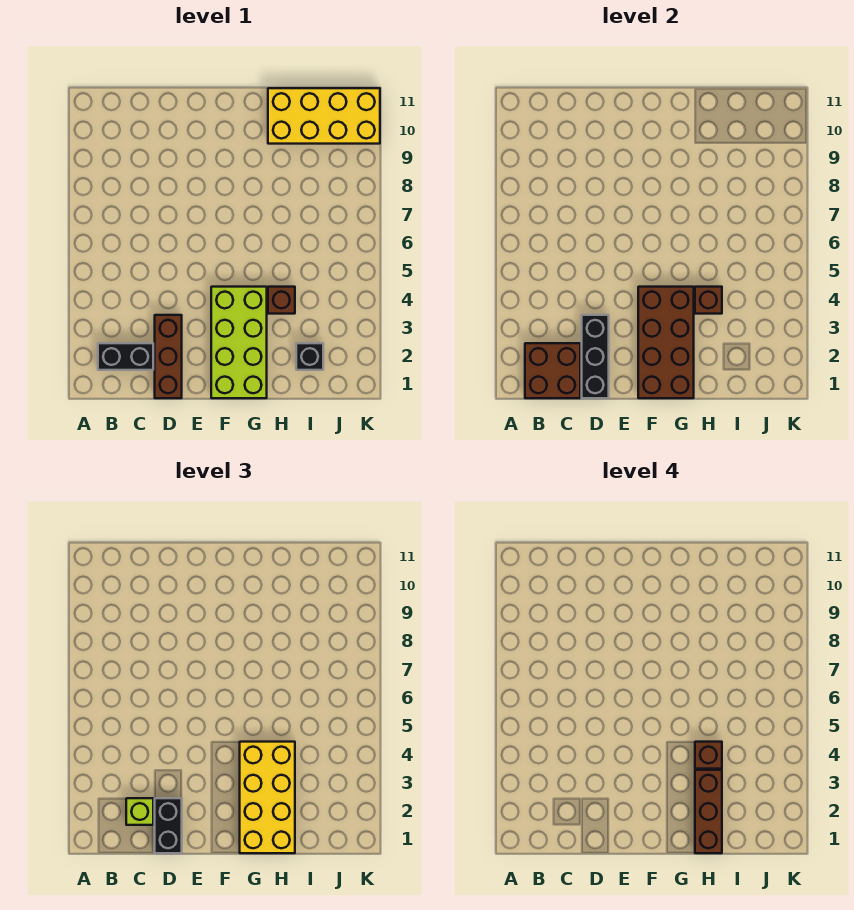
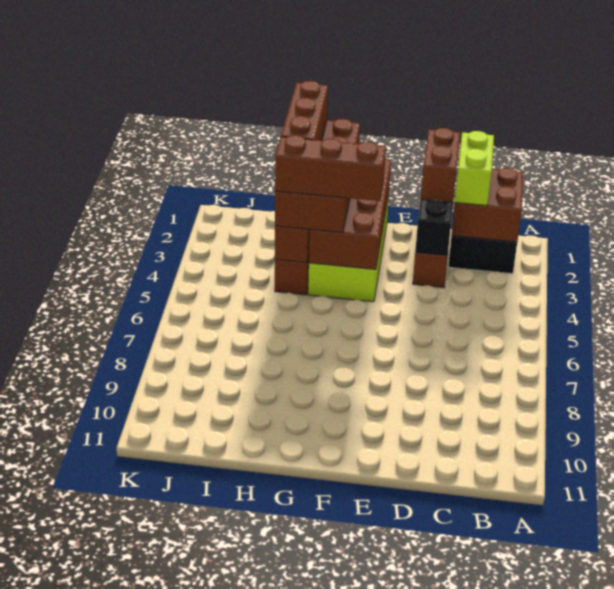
lime brick C2 level 3 -> lime brick C1:C2 level 3
black brick D1:D2 level 3 -> brown brick D1:D2 level 3
yellow brick G1:H4 level 3 -> brown brick G1:H4 level 3
brown brick H4 level 4 -> brown brick F4:H4 level 4
yellow brick H10:K11 level 1 -> none
black brick I2 level 1 -> none

